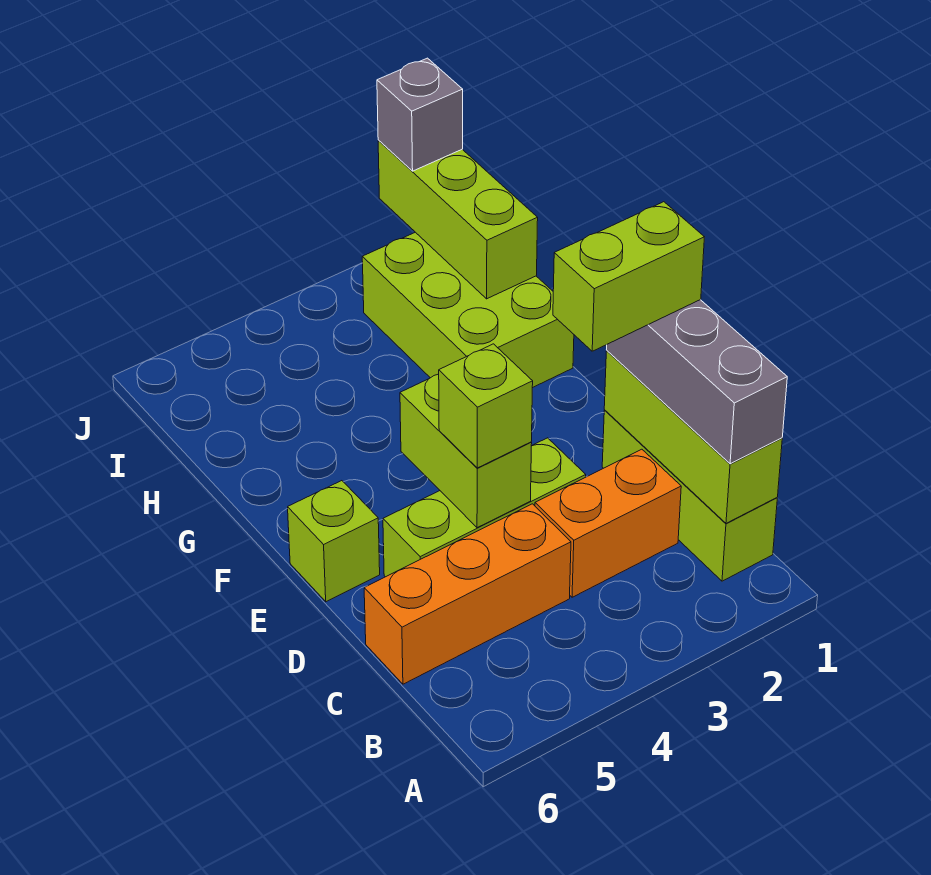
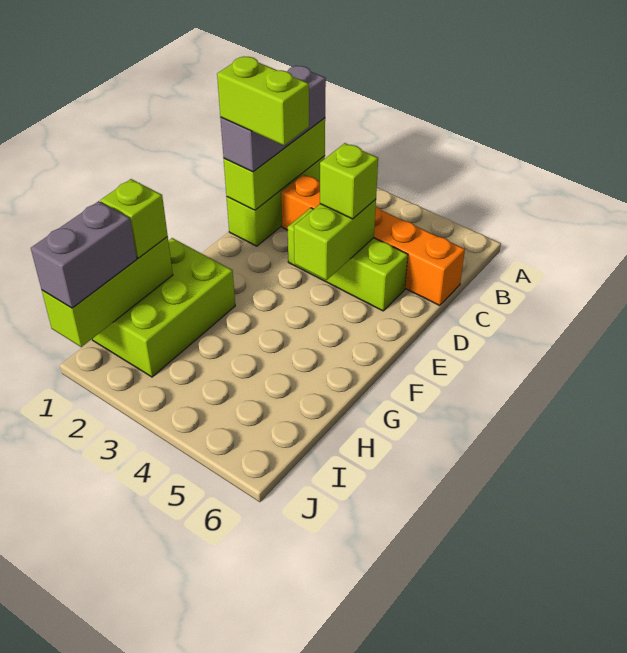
lime brick E6 level 1 -> lime brick H1 level 3
grey brick J1 level 3 -> grey brick I1:J1 level 3

